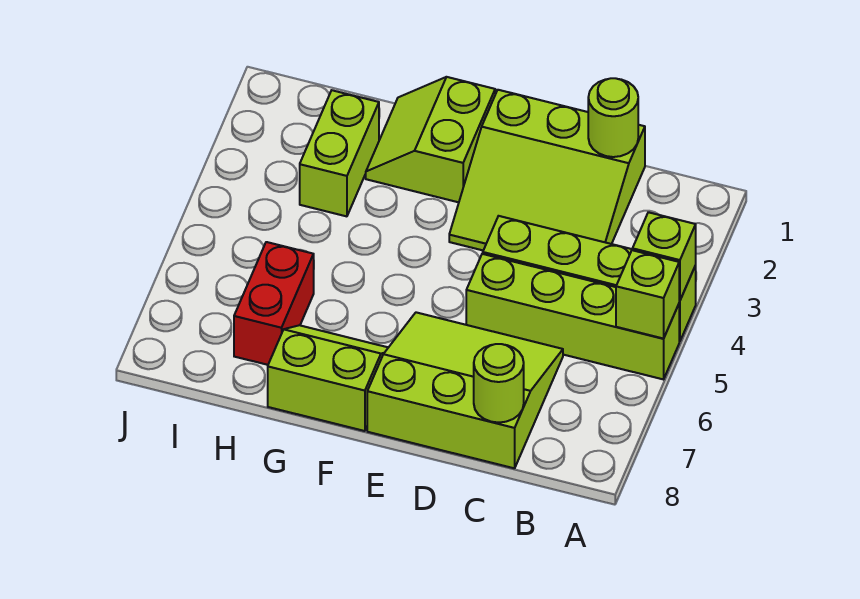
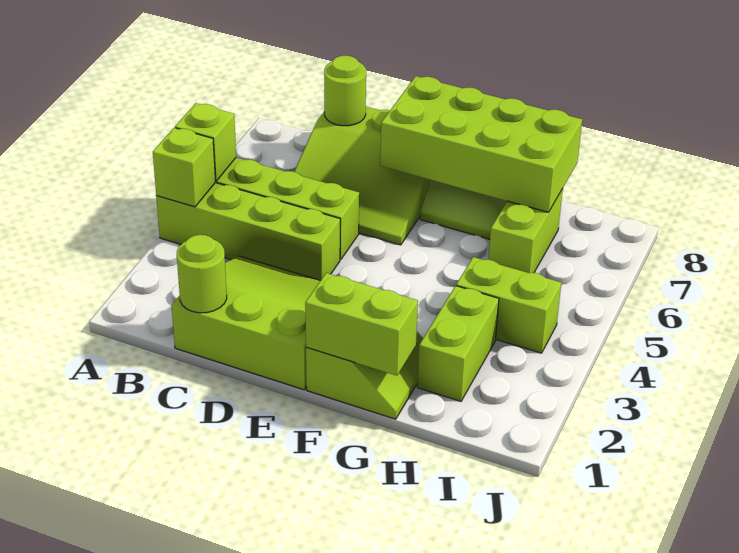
none -> lime brick E7:H8 level 2
none -> lime brick F1:G1 level 2
none -> lime brick H4:I4 level 1
red brick H6:H7 level 1 -> lime brick H6:H7 level 1

